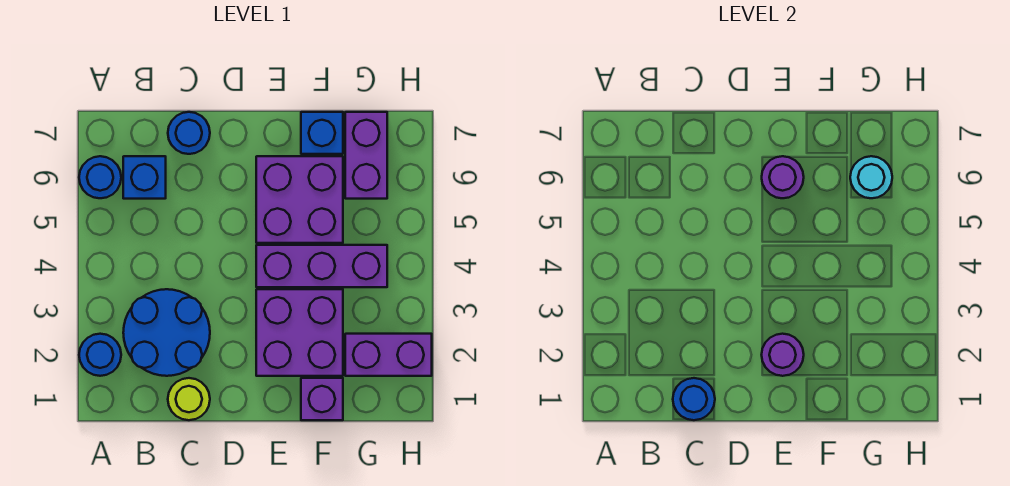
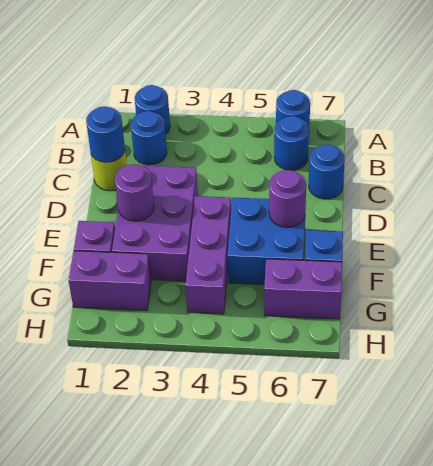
blue round brick B2:C3 level 1 -> blue round brick B2 level 1
blue brick B6 level 1 -> blue round brick B6 level 1
purple brick E2:F3 level 1 -> purple brick D2:F3 level 1
purple brick E5:F6 level 1 -> blue brick E5:F6 level 1
purple brick G2:H2 level 1 -> purple brick G1:G2 level 1
cyan round brick G6 level 2 -> none

